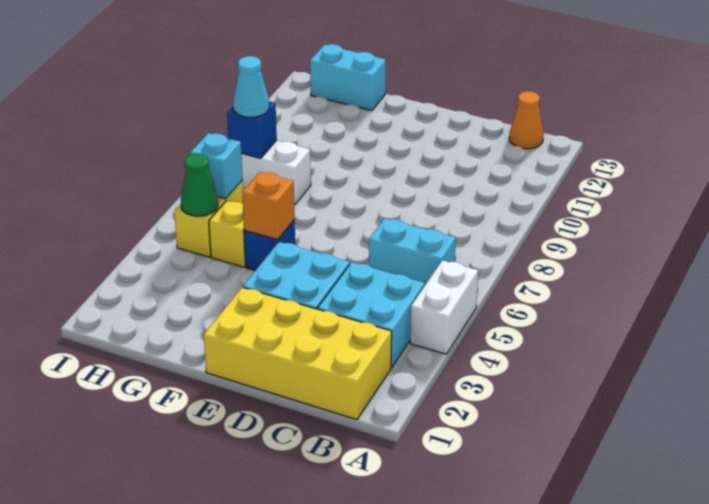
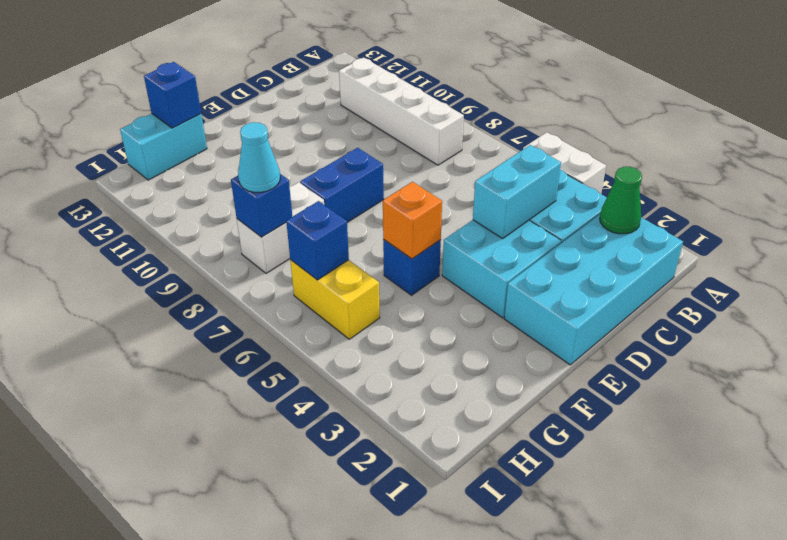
yellow brick B1:E2 level 1 -> cyan brick B1:E2 level 1
cyan brick B6:C6 level 1 -> cyan brick C4:D4 level 2
none -> white brick B8:B11 level 1
orange cone B13 level 1 -> none
none -> blue brick E8:F8 level 1
yellow brick G5 level 1 -> none
none -> blue brick G13 level 2
green cone H5 level 2 -> green cone B2 level 2
cyan brick H6 level 2 -> blue brick H6 level 2

